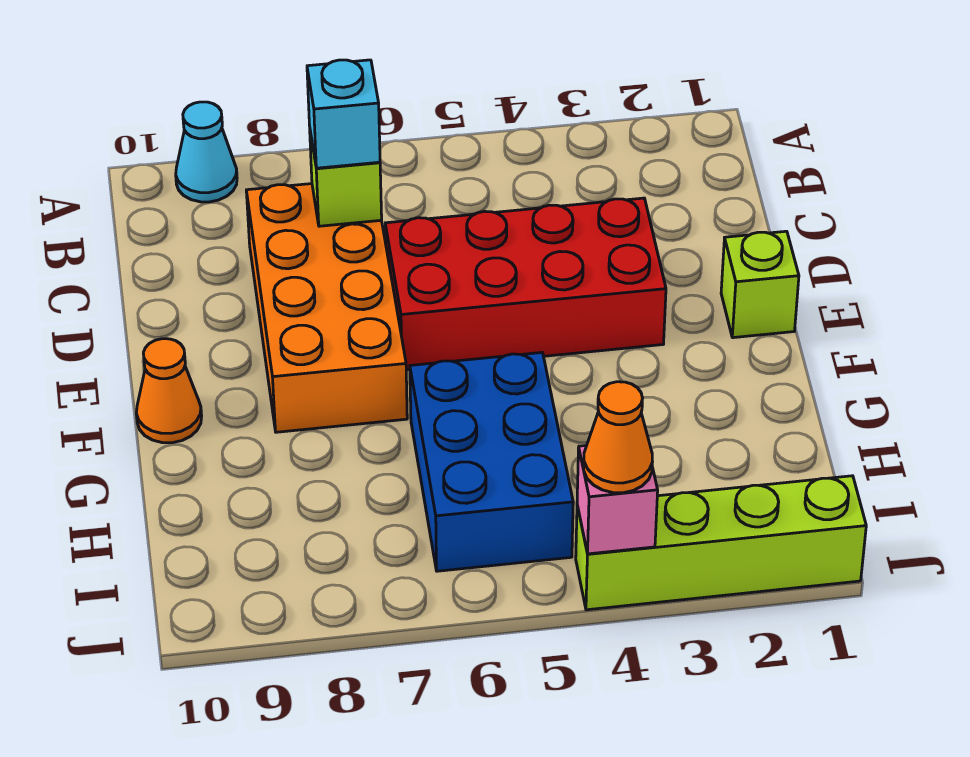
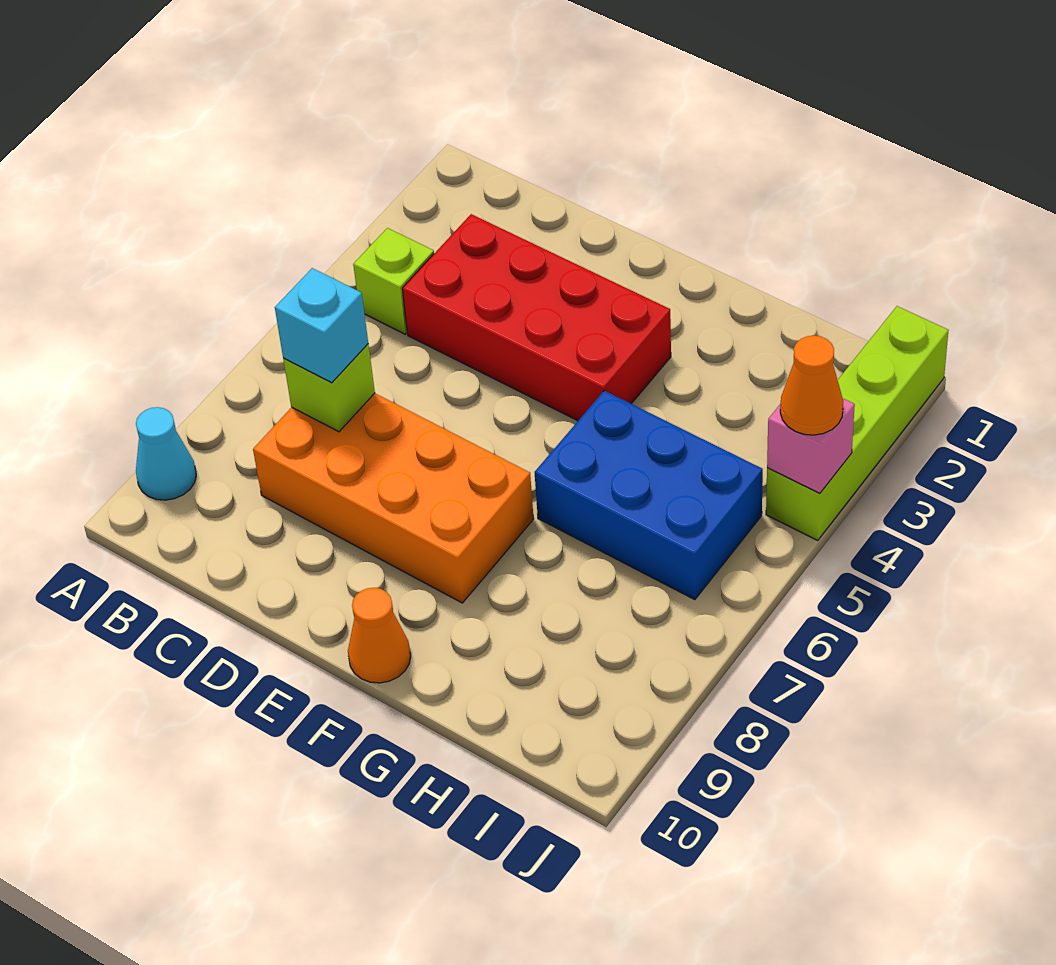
red brick D3:E6 level 1 -> red brick C3:F4 level 1
lime brick E1 level 1 -> lime brick B4 level 1

